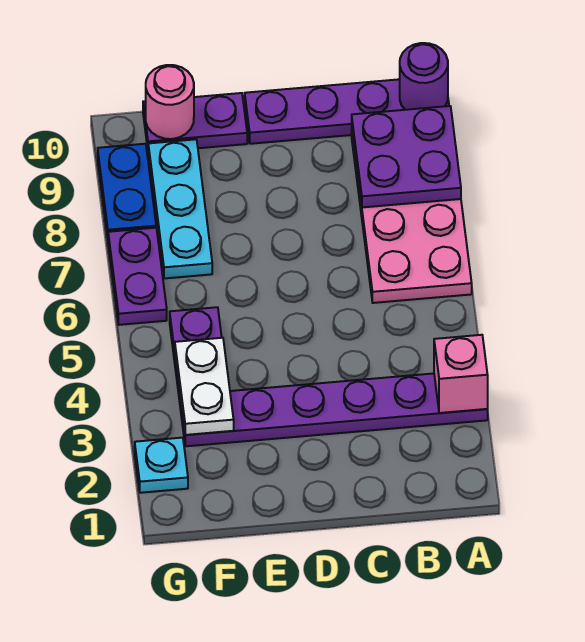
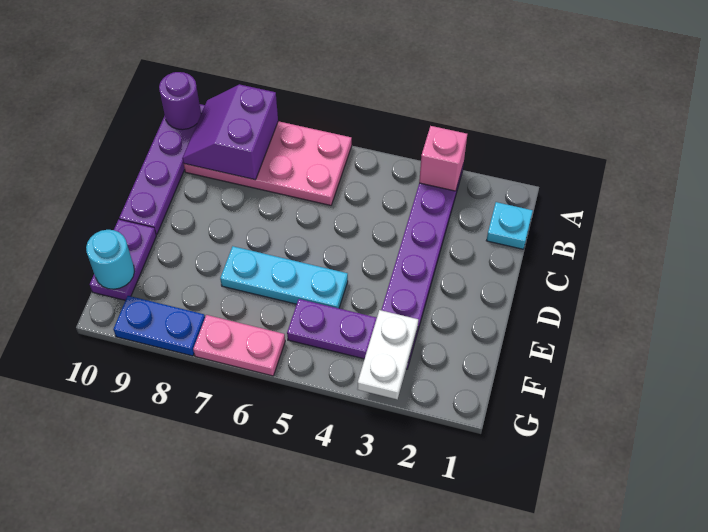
purple plate A8:B9 level 2 -> purple slope A8:B9 level 2 top 8
white plate F3:F4 level 2 -> white plate F3:G3 level 2
cyan plate F7:F9 level 1 -> cyan plate E5:E7 level 1
pink round brick F10 level 2 -> cyan round brick F10 level 2
cyan plate G2 level 1 -> cyan plate B1 level 1
purple plate G6:G7 level 1 -> pink plate G6:G7 level 1

